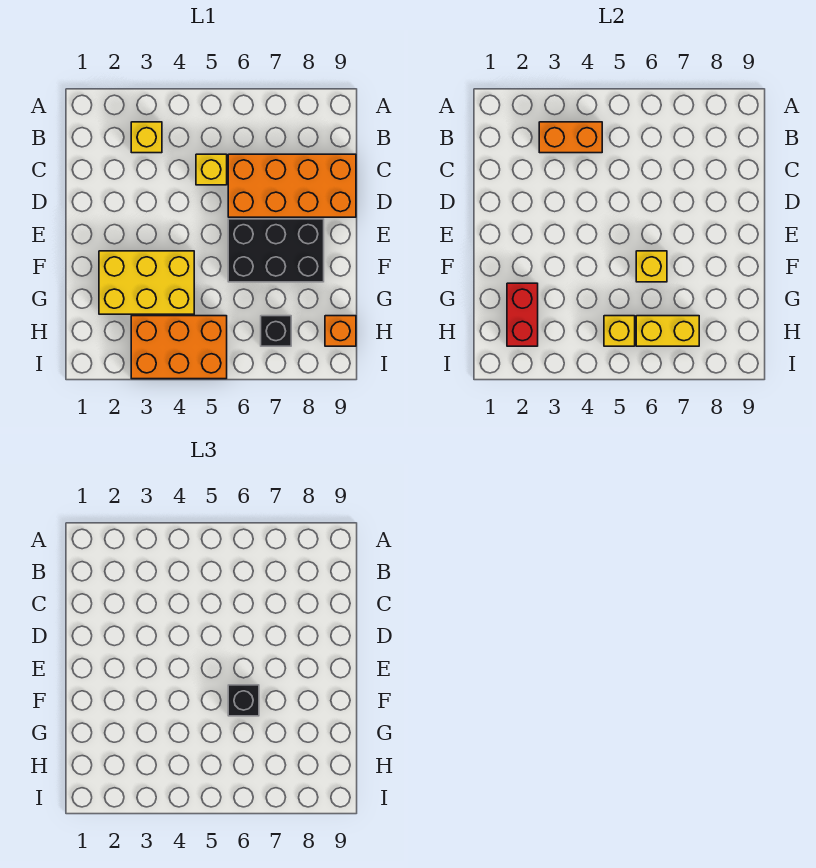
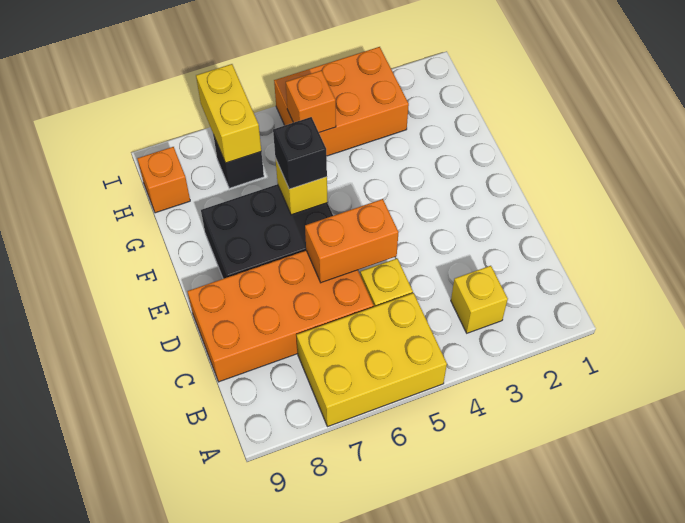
orange brick B3:B4 level 2 -> orange brick D5:D6 level 2
yellow brick F2:G4 level 1 -> yellow brick A5:B7 level 1
red brick G2:H2 level 2 -> none
yellow brick H5 level 2 -> orange brick H5 level 2
yellow brick H6:H7 level 2 -> yellow brick H7:I7 level 2

